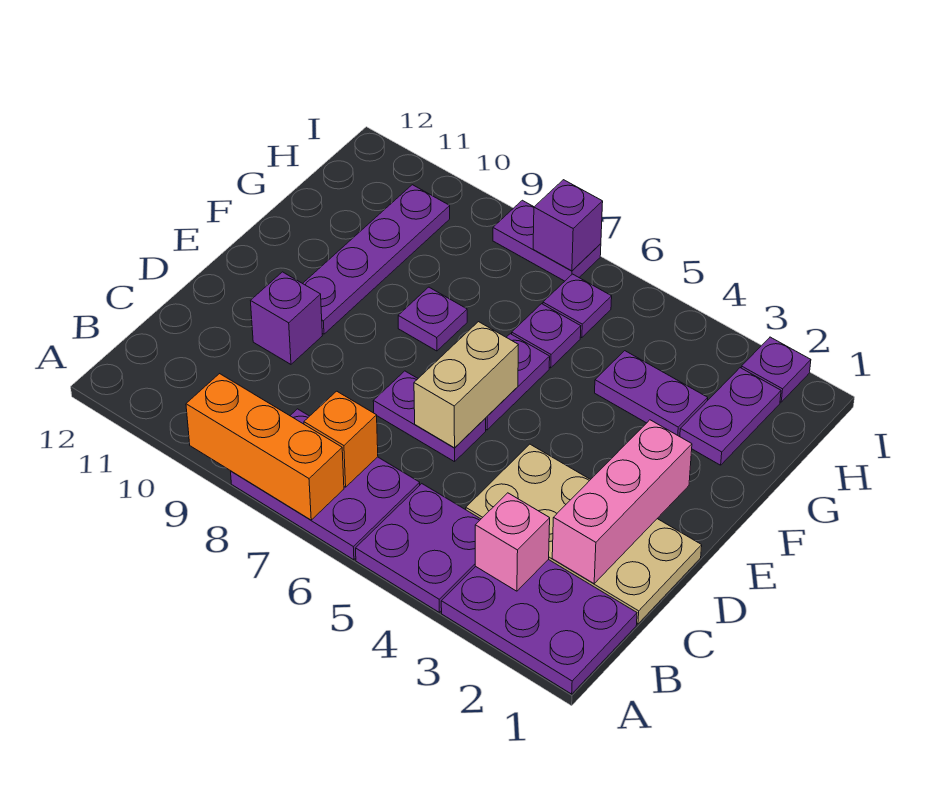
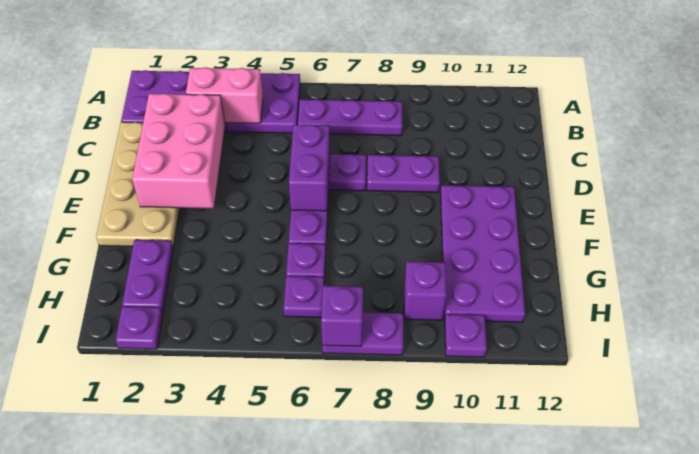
purple plate A6:B8 level 1 -> purple plate B6:B8 level 1
orange brick A7:A9 level 2 -> none
pink brick B3 level 2 -> pink brick B3:B4 level 2
orange brick B7 level 2 -> none
tan plate C1:D4 level 1 -> tan plate C1:F2 level 1
pink brick C2:E2 level 2 -> pink brick C2:E3 level 2
tan brick D6:E6 level 2 -> purple brick D6:E6 level 2
purple brick D10 level 1 -> purple brick H9 level 1
purple plate E10:H10 level 1 -> purple plate E10:H11 level 1
purple plate F8 level 1 -> purple plate I10 level 1
purple plate G3:G4 level 1 -> purple plate D8:D9 level 1

